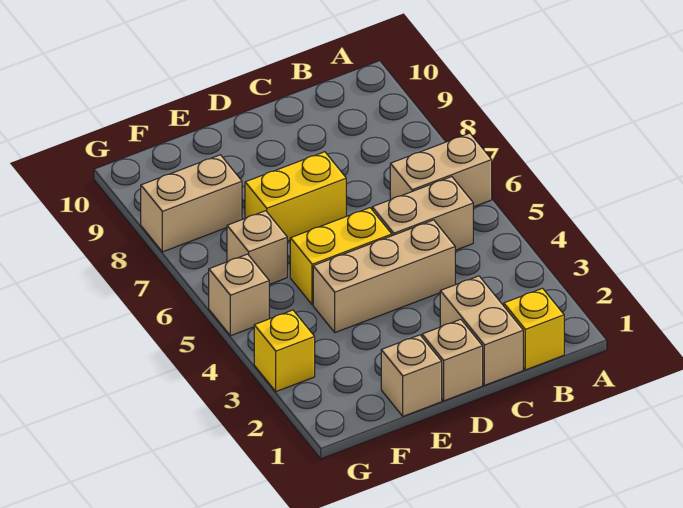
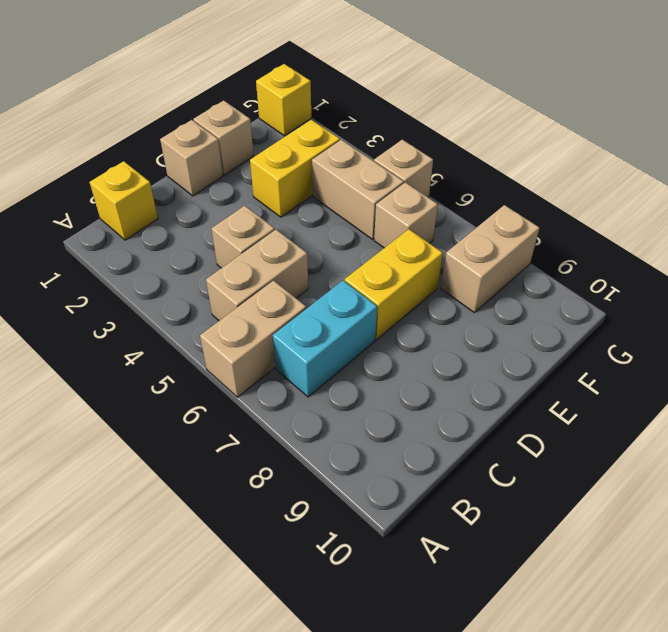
none -> cyan brick B7:C7 level 1
tan brick C1:C2 level 1 -> tan brick F4:F5 level 1
tan brick C4:E4 level 1 -> tan brick C4 level 1
yellow brick D5:E5 level 1 -> yellow brick E3:F3 level 1
yellow brick G3 level 1 -> yellow brick G1 level 1

